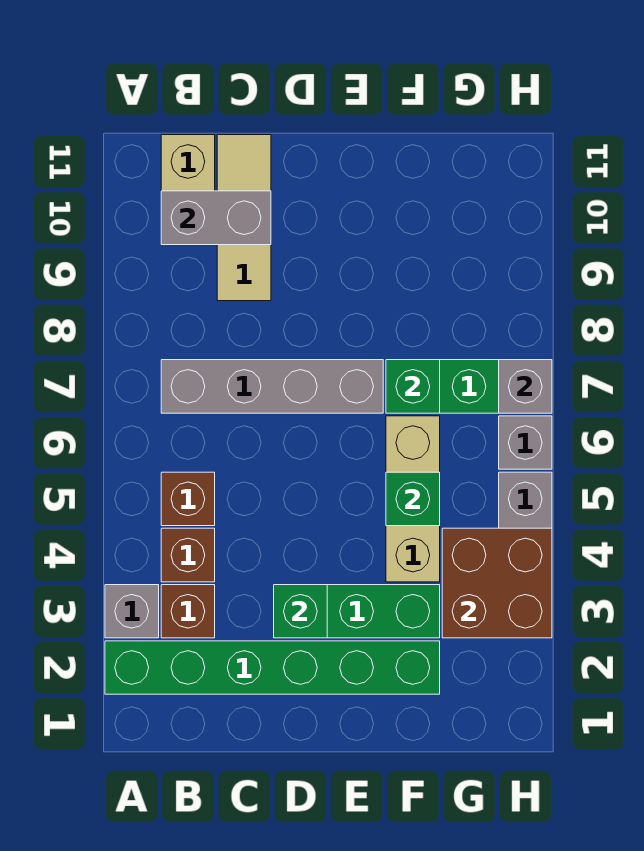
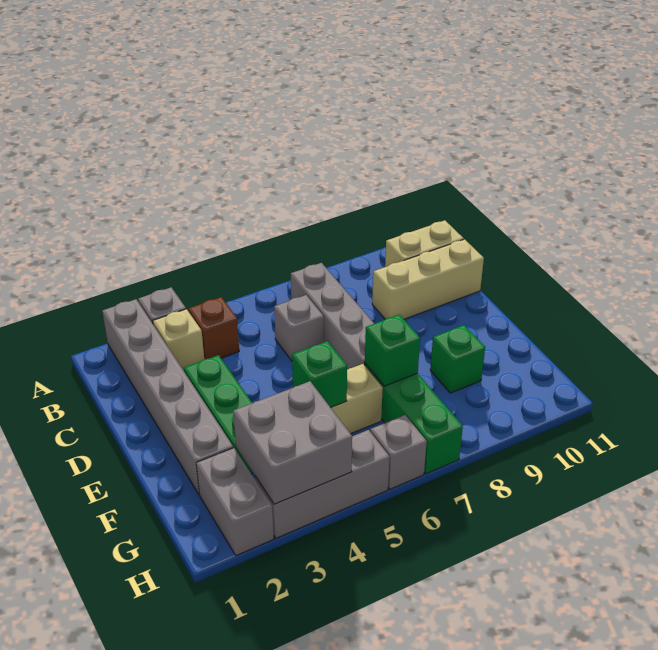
green brick A2:F2 level 1 -> grey brick A2:F2 level 1
brown brick B3 level 1 -> tan brick B3 level 1
brown brick B5 level 1 -> none
grey brick B10:C10 level 2 -> grey brick G2:H2 level 1
tan tile C9:C11 level 1 -> tan brick C9:C11 level 1
green brick D3 level 2 -> green brick F9 level 1
brown brick G3:H4 level 2 -> grey brick G3:H4 level 2
grey brick H7 level 2 -> grey brick C6 level 1

